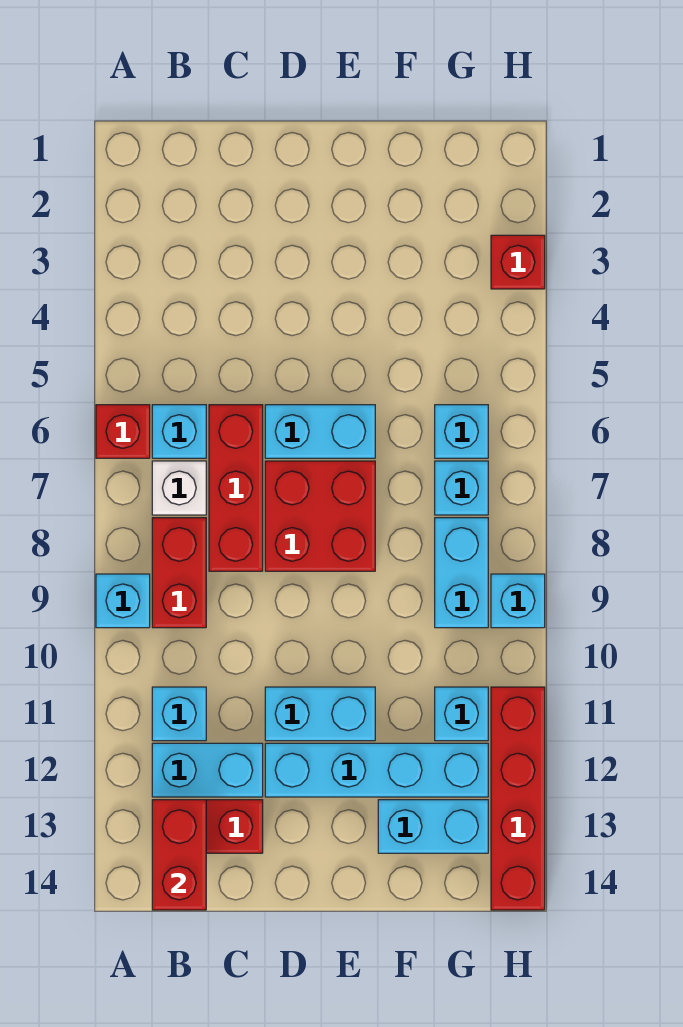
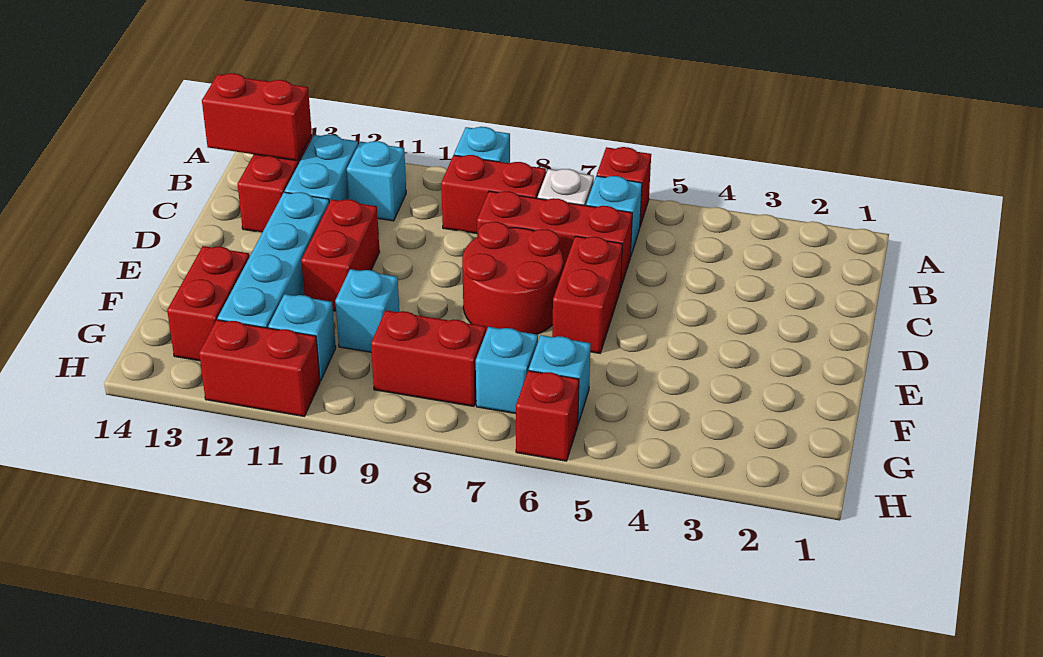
cyan brick D6:E6 level 1 -> red brick D6:E6 level 1
red brick D7:E8 level 1 -> red round brick D7:E8 level 1
cyan brick D11:E11 level 1 -> red brick D11:E11 level 1
cyan brick F13:G13 level 1 -> red brick F13:G13 level 1
cyan brick G8:G9 level 1 -> red brick G8:G9 level 1
red brick H3 level 1 -> red brick H6 level 1
cyan brick H9 level 1 -> cyan brick F10 level 1
red brick H11:H14 level 1 -> red brick H11:H12 level 1

